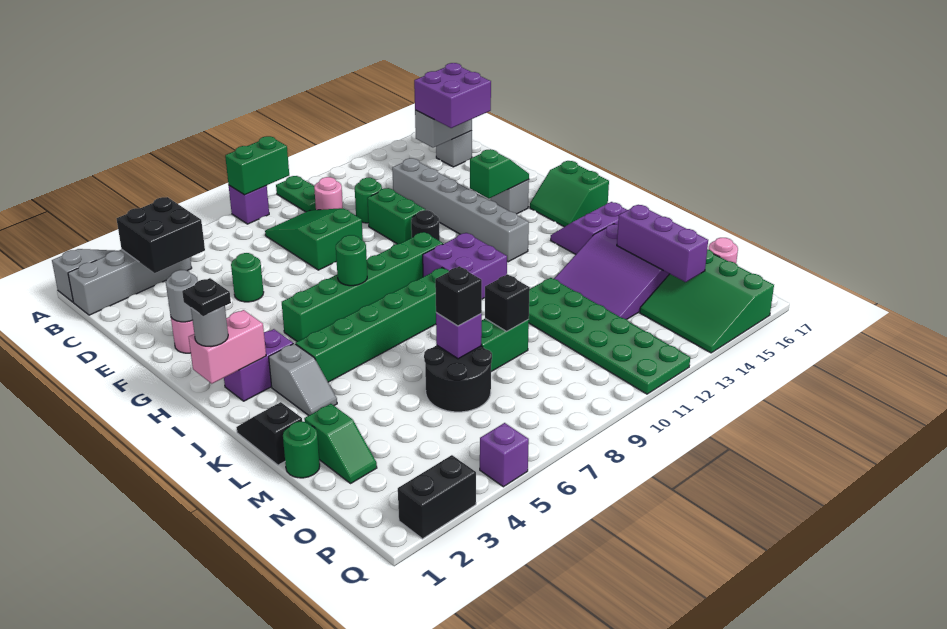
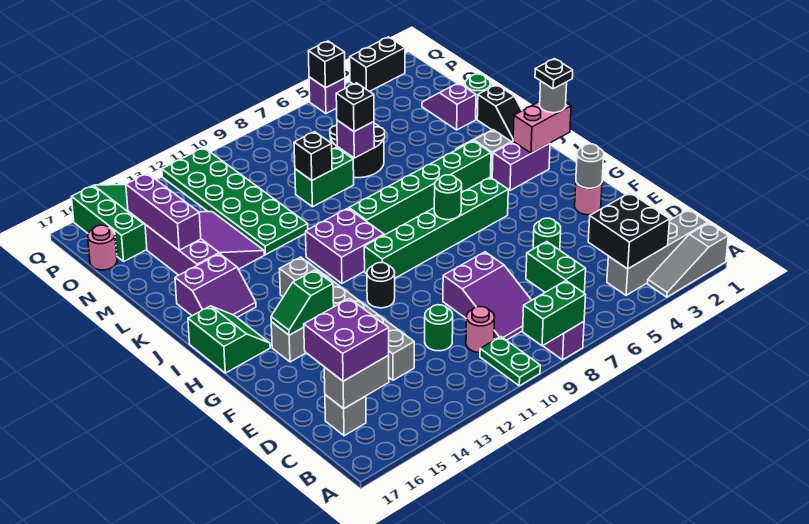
green slope C8:E9 level 1 top E -> purple slope C8:E9 level 1 top E
green brick E11:F11 level 1 -> green brick C6:D6 level 1
green slope M2:N2 level 1 top M -> purple slope M2:N2 level 1 top M
none -> black brick Q5 level 2

